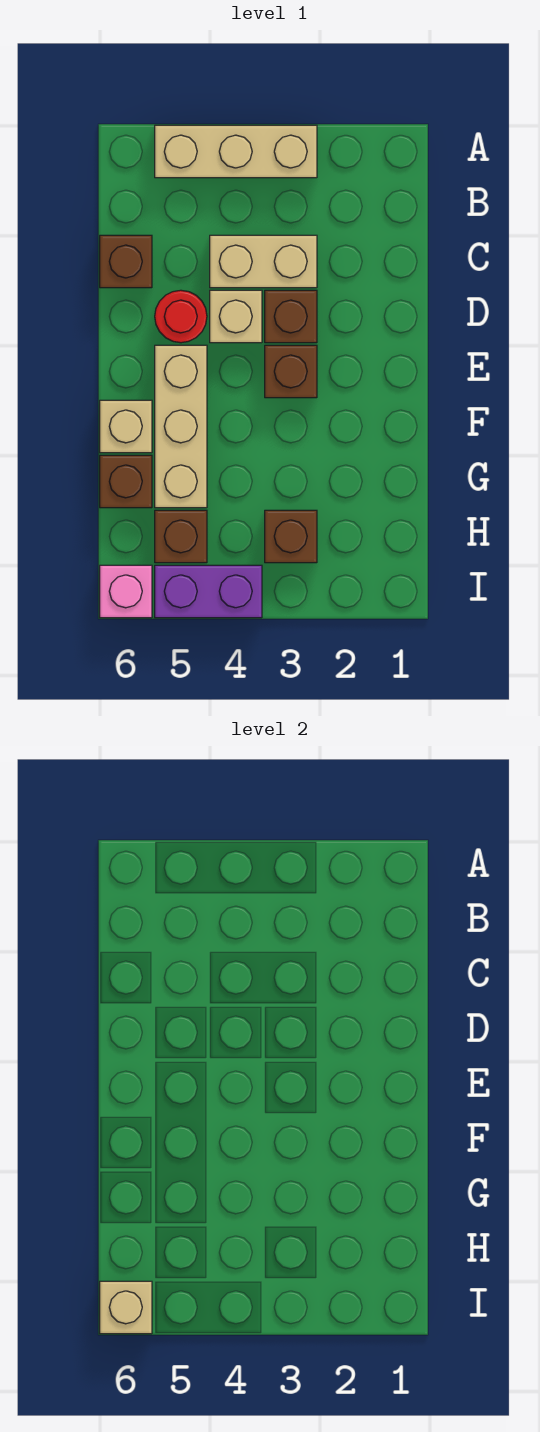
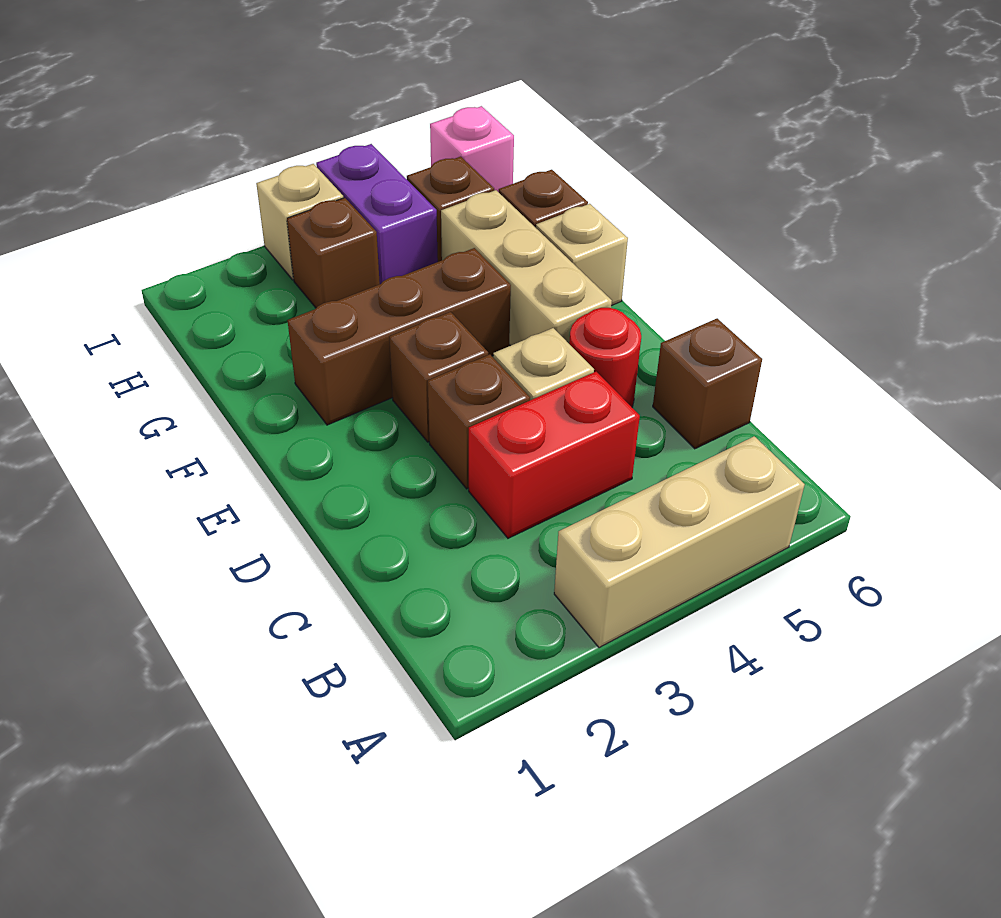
tan brick C3:C4 level 1 -> red brick C3:C4 level 1
none -> brown brick F2:F4 level 1
purple brick I4:I5 level 1 -> purple brick H4:I4 level 1
tan brick I6 level 2 -> tan brick I3 level 1

